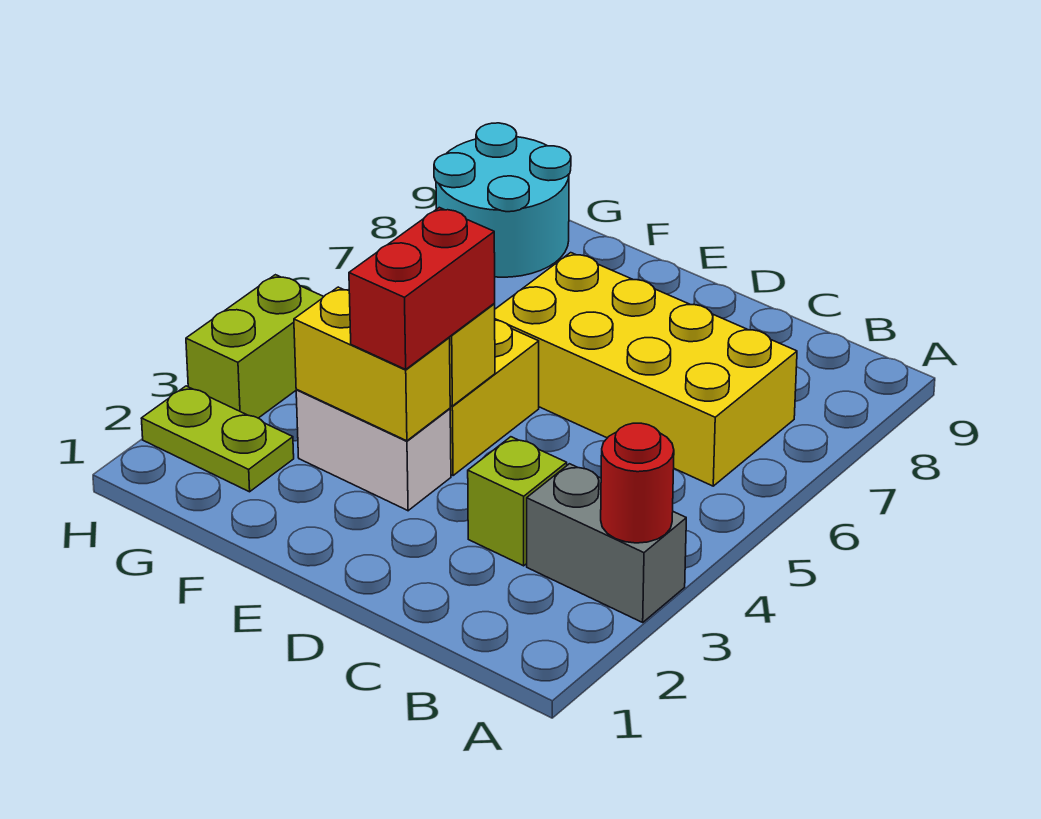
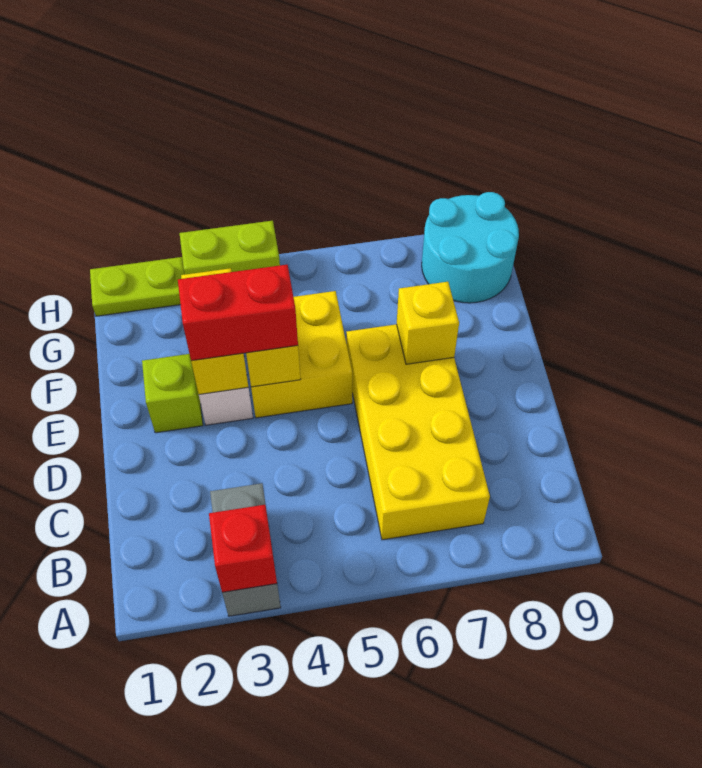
red round brick A3 level 2 -> red brick A3 level 2
lime brick C3 level 1 -> lime brick E2 level 1
none -> yellow brick E7 level 2
lime plate G2:H2 level 1 -> lime plate H1:H2 level 1

